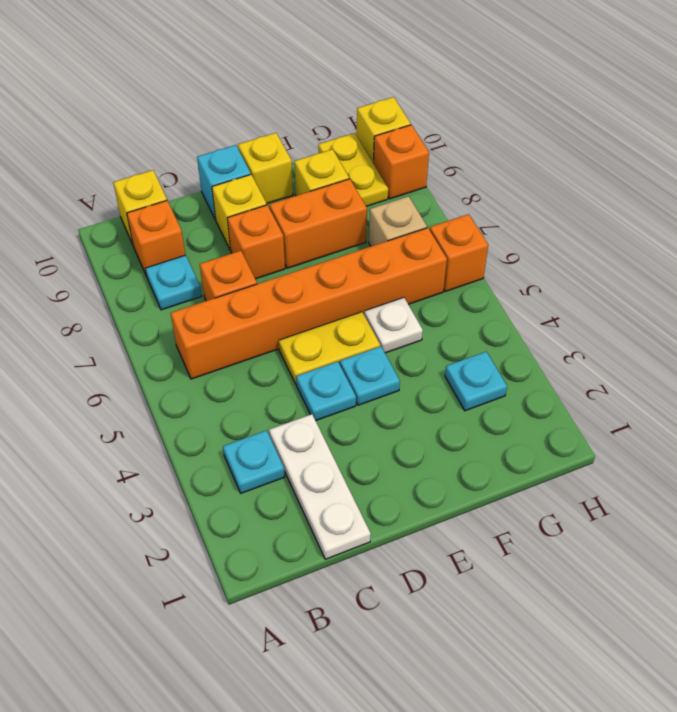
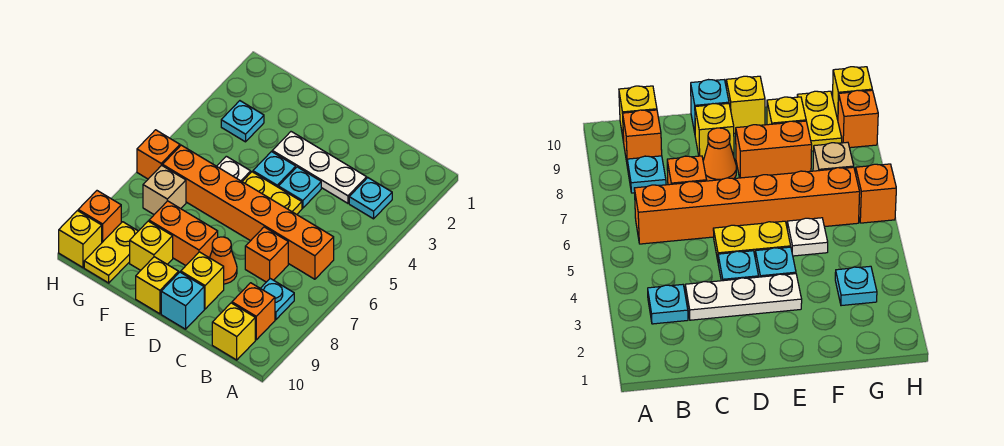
white plate C1:C3 level 1 -> white plate C3:E3 level 1
orange brick D8 level 1 -> orange cone D8 level 1

